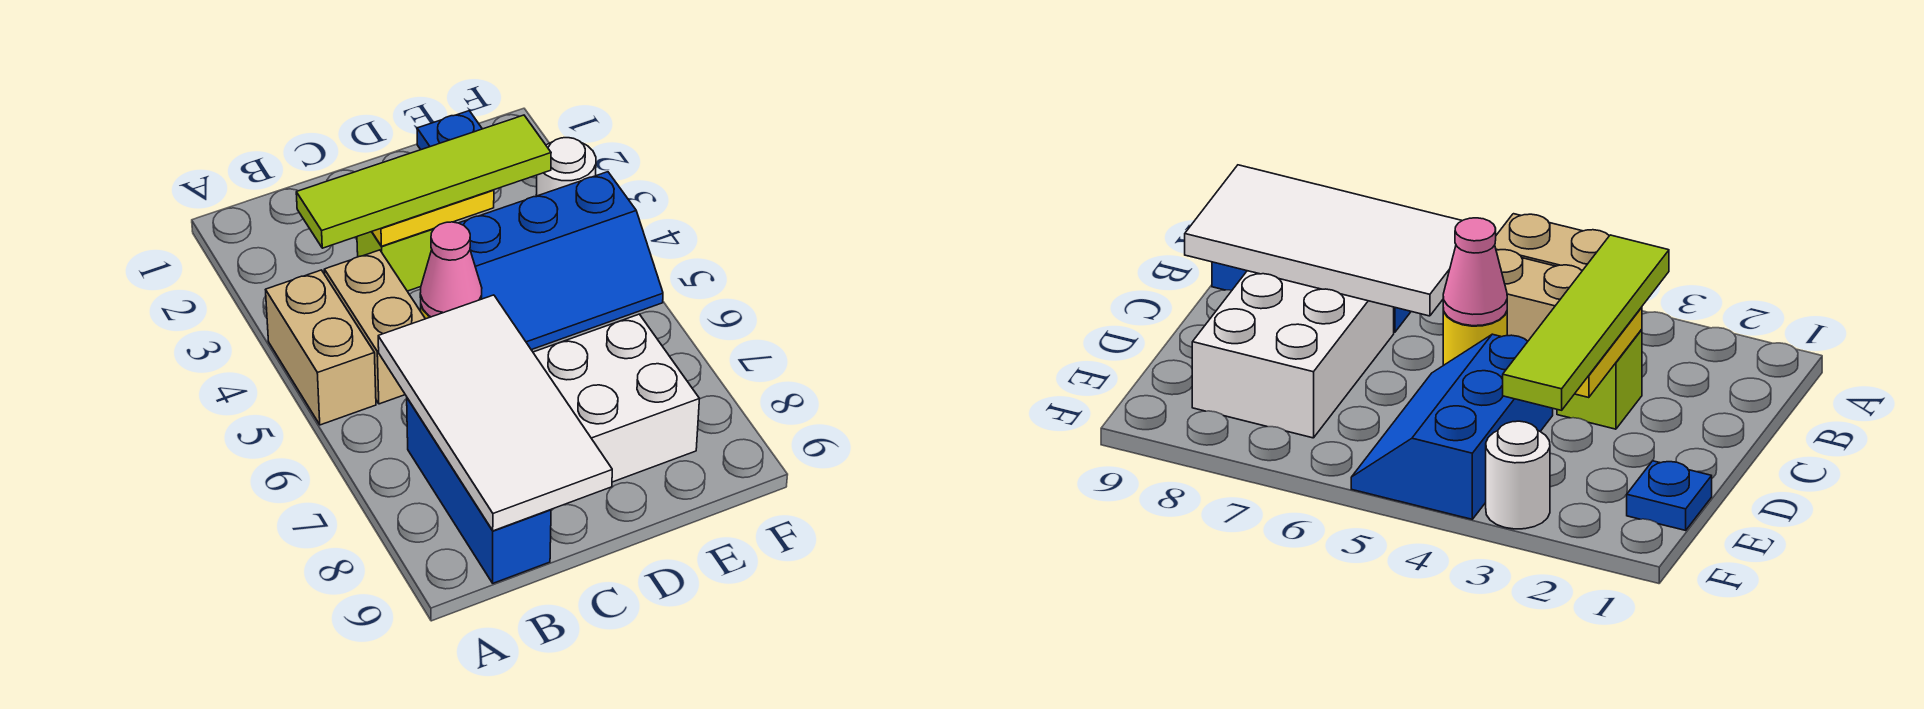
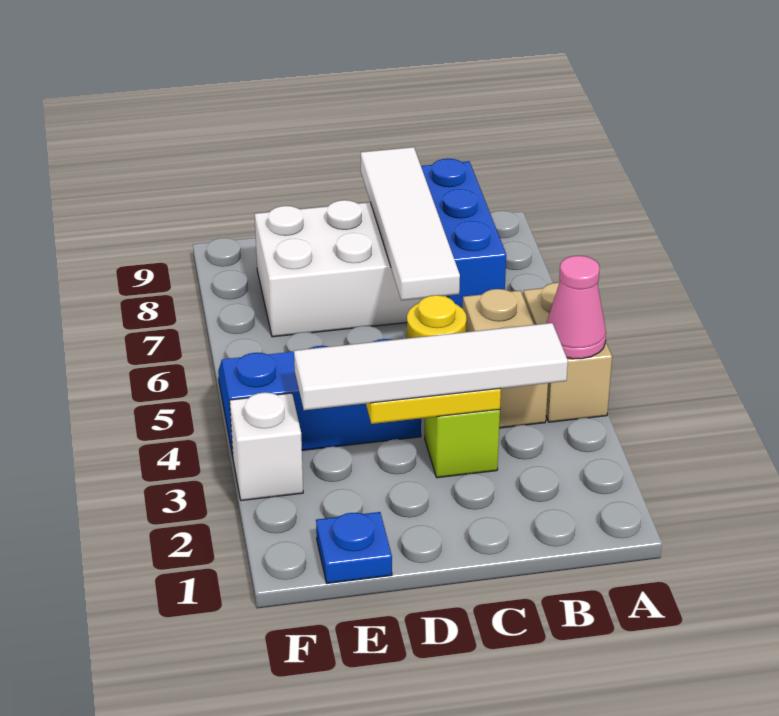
lime tile B3:E3 level 3 -> white tile B3:E3 level 3
white tile B6:C9 level 2 -> white tile C6:C9 level 2
pink cone C5 level 2 -> pink cone A4 level 2
white round brick F3 level 1 -> white brick F3 level 1

